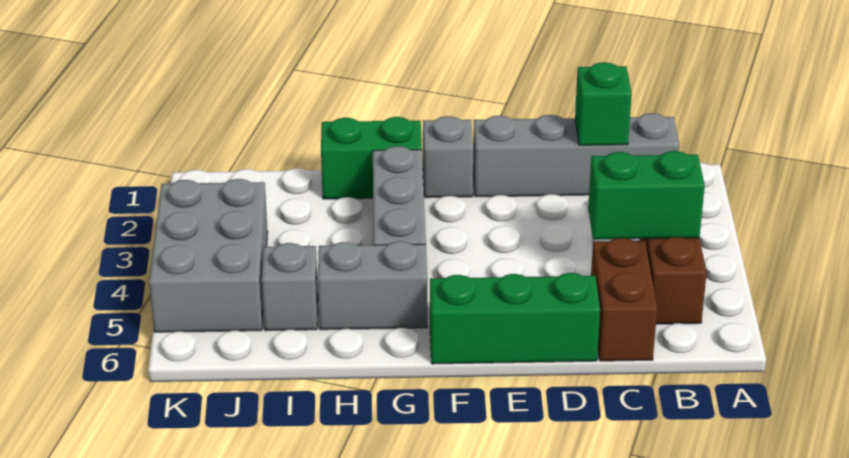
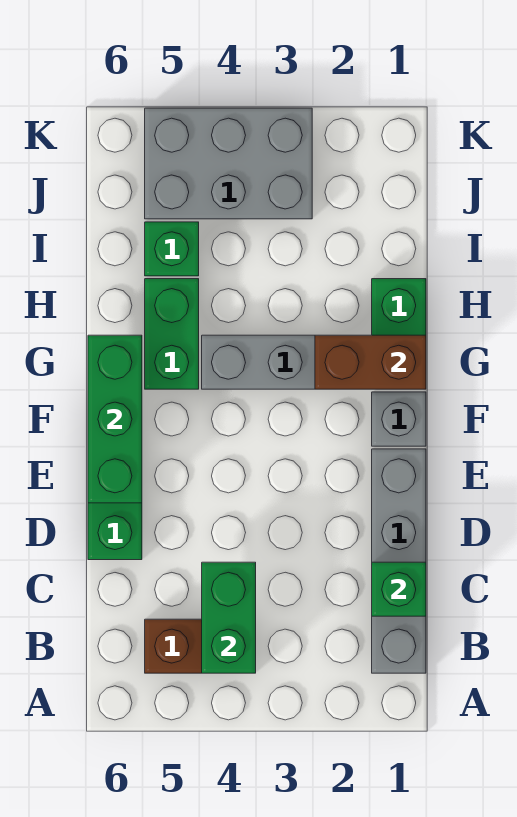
brown brick C5:C6 level 1 -> brown brick G1:G2 level 2
none -> green brick E6:G6 level 2
grey brick G5:H5 level 1 -> green brick G5:H5 level 1
grey brick I5 level 1 -> green brick I5 level 1

